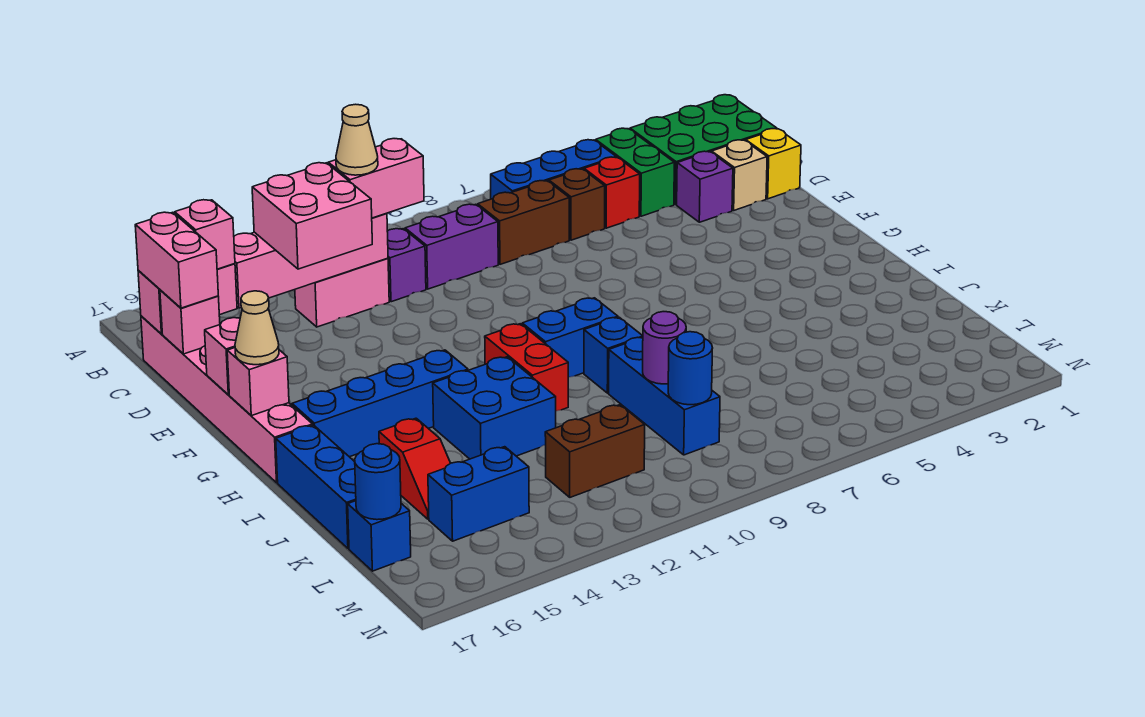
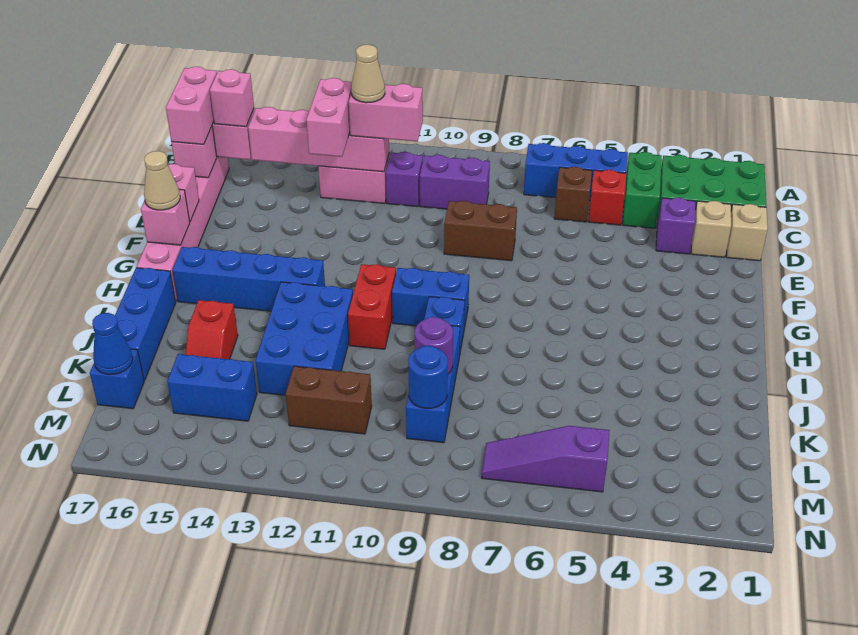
brown brick C7:C8 level 1 -> brown brick E8:E9 level 1
pink brick C13:D14 level 3 -> pink brick C13:D13 level 3
yellow brick D1 level 1 -> tan brick D1 level 1
blue brick I12:J13 level 1 -> blue brick I12:K13 level 1
blue round brick L17 level 2 -> blue cone L17 level 2
none -> purple slope M5:M7 level 1 top 5

